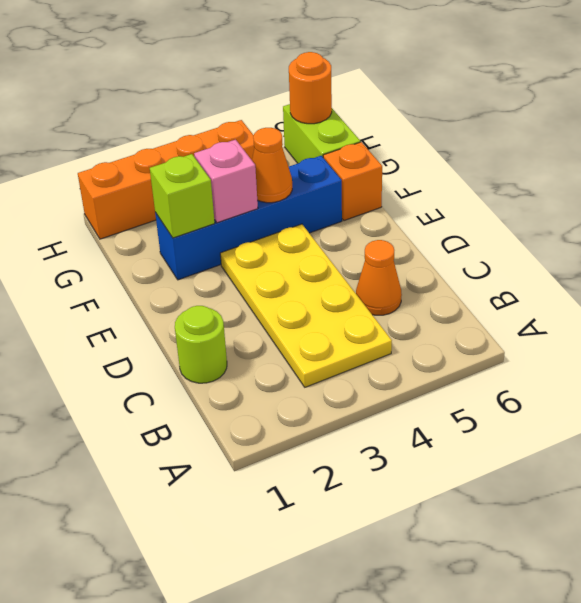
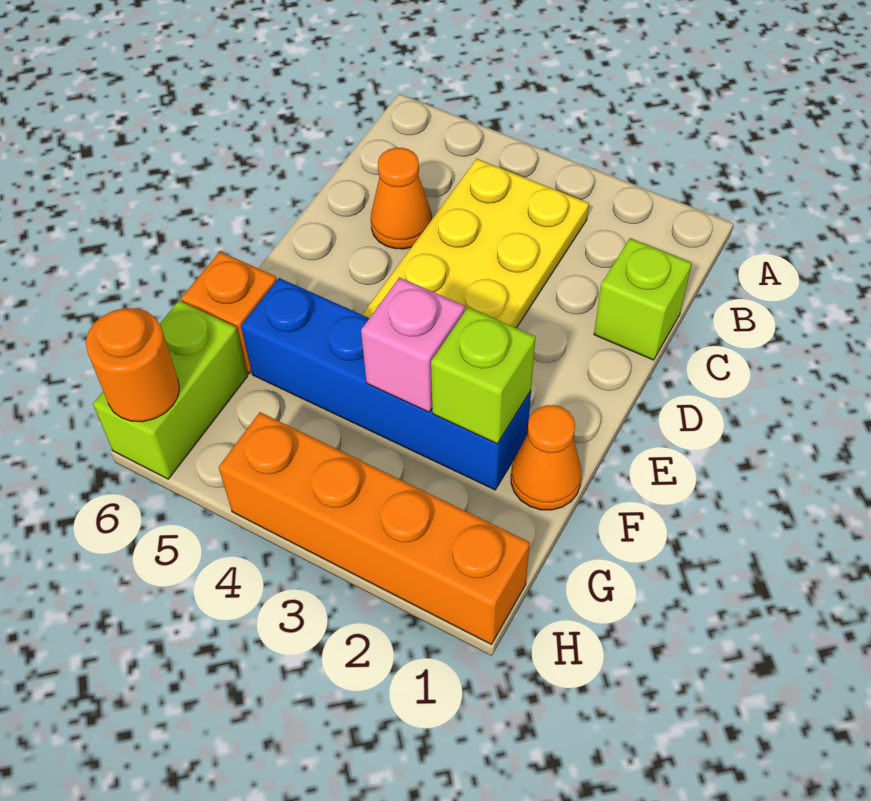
lime round brick C1 level 1 -> lime brick C1 level 1
orange cone F4 level 2 -> orange cone F1 level 1

